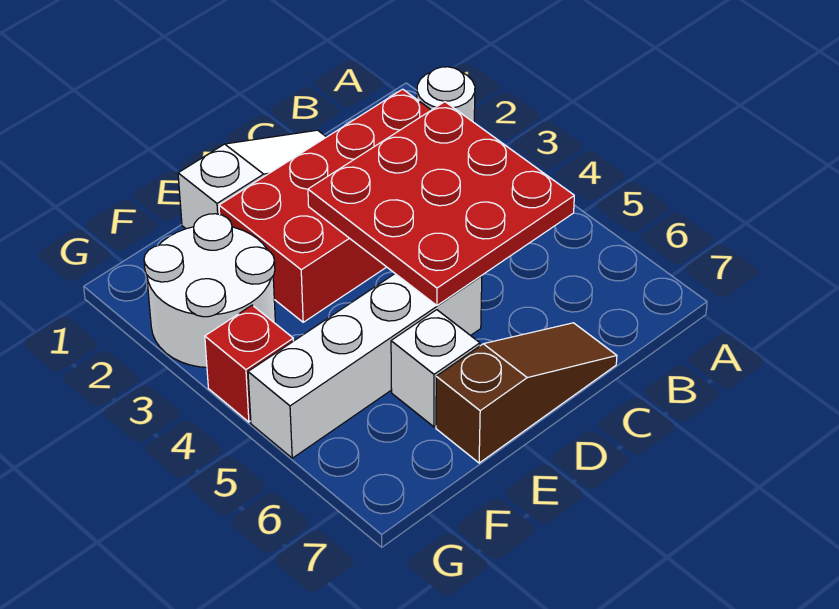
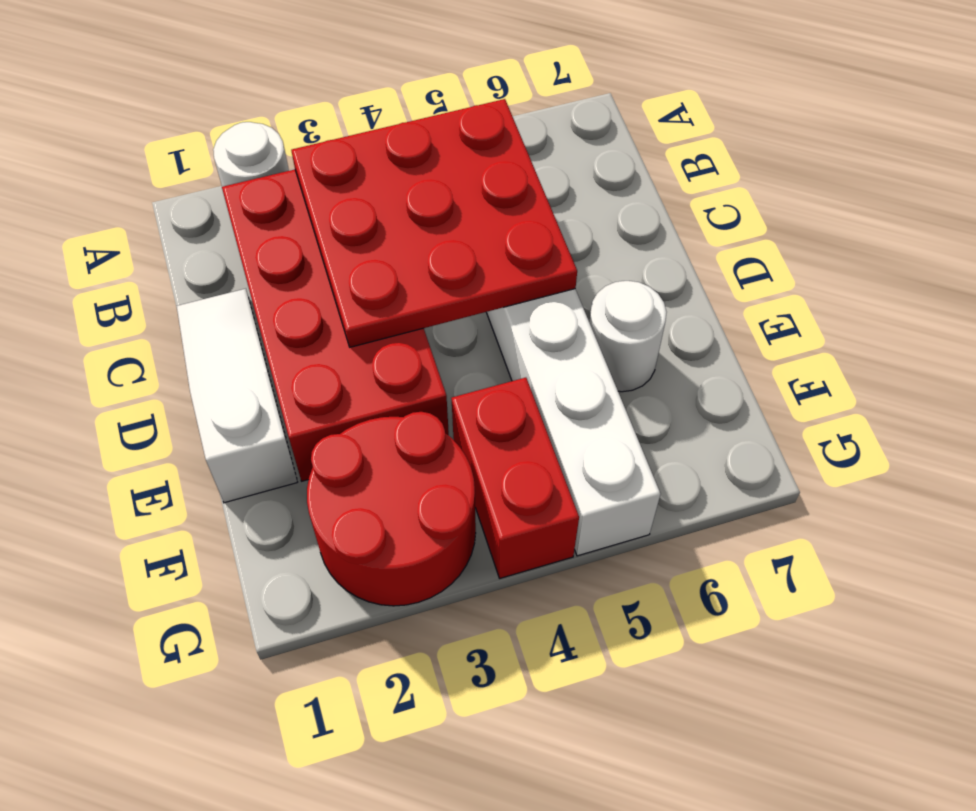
brown slope C7:E7 level 1 top E -> none
white brick E6 level 1 -> white round brick E6 level 1
white round brick F2:G3 level 1 -> red round brick F2:G3 level 1
red brick G4 level 1 -> red brick F4:G4 level 1

